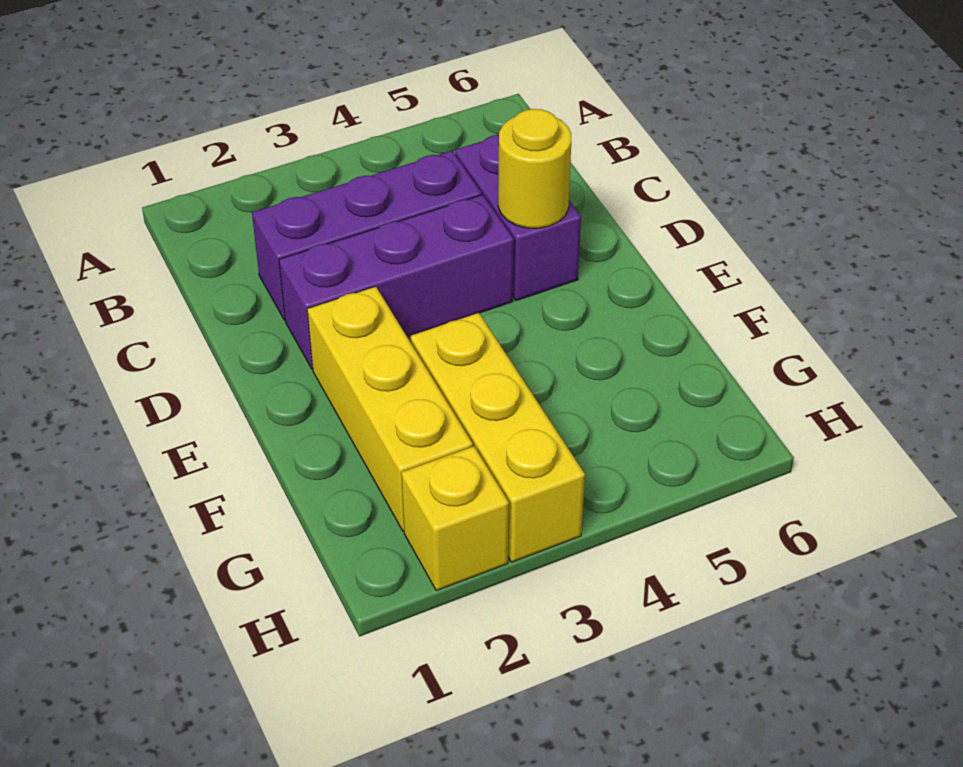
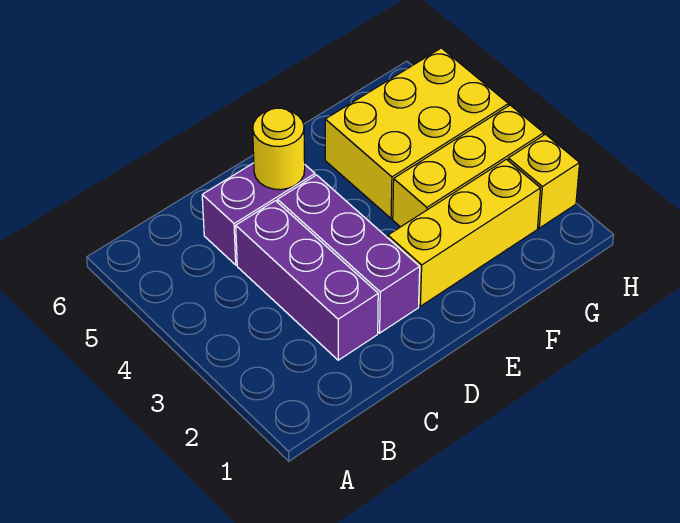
none -> yellow brick F4:H5 level 1

